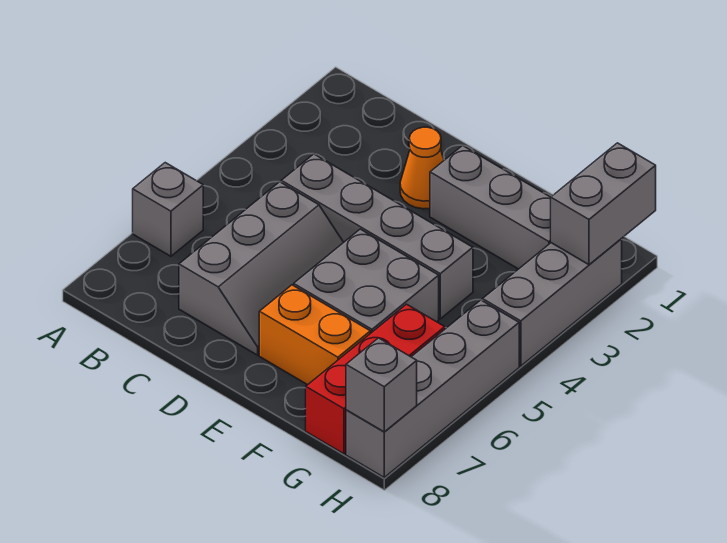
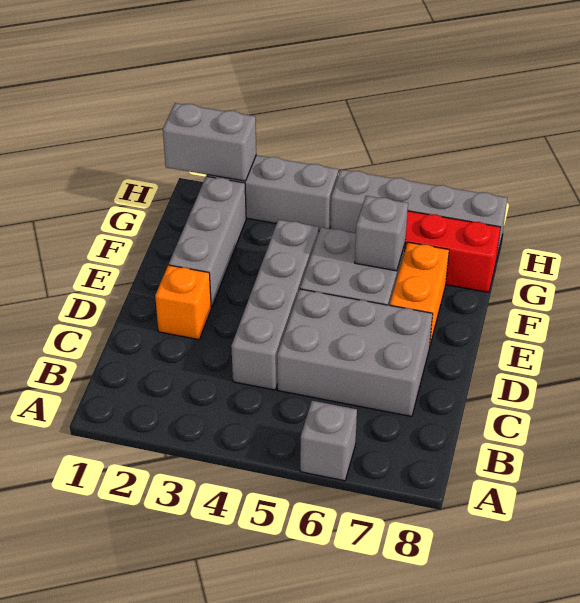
grey slope C5:D7 level 1 top C -> grey brick C5:D7 level 1
orange cone D2 level 1 -> orange brick D2 level 1
grey brick H8 level 2 -> grey brick F6 level 2

